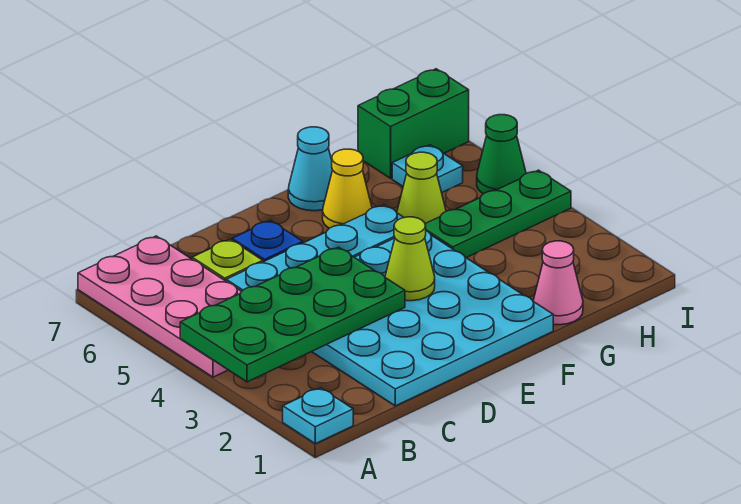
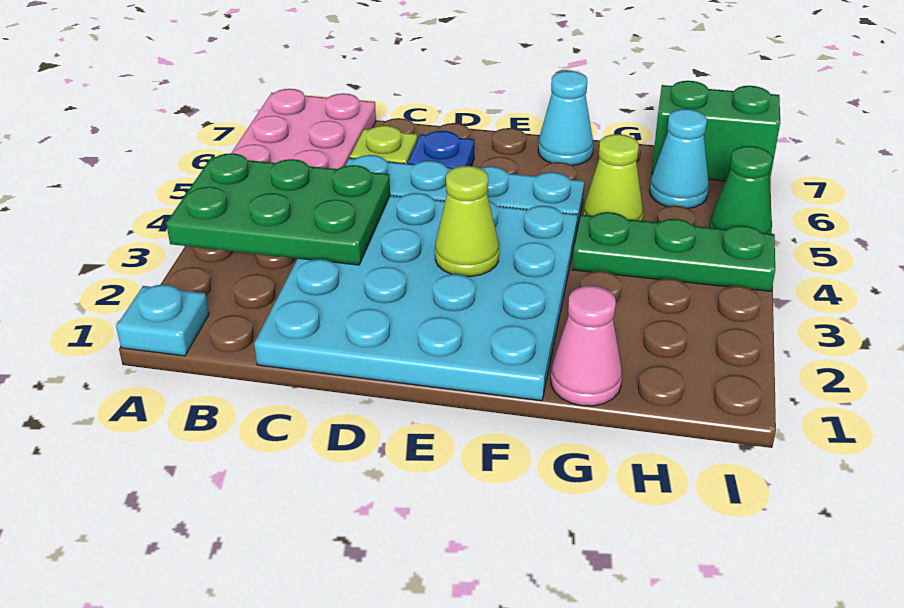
green plate A3:D4 level 2 -> green plate A3:C4 level 2
yellow cone F6 level 1 -> none
cyan plate H6 level 1 -> cyan cone H6 level 1

